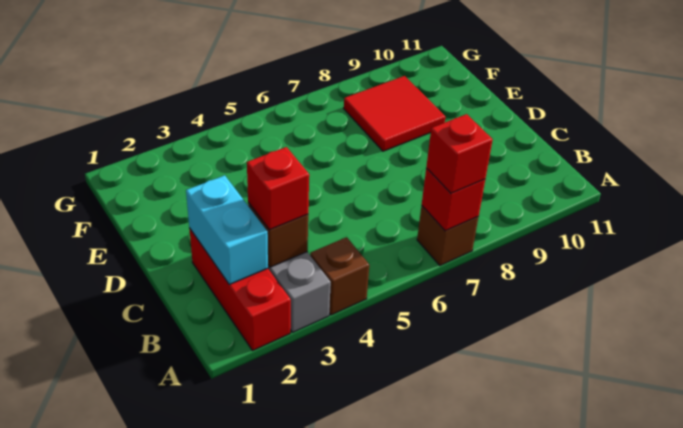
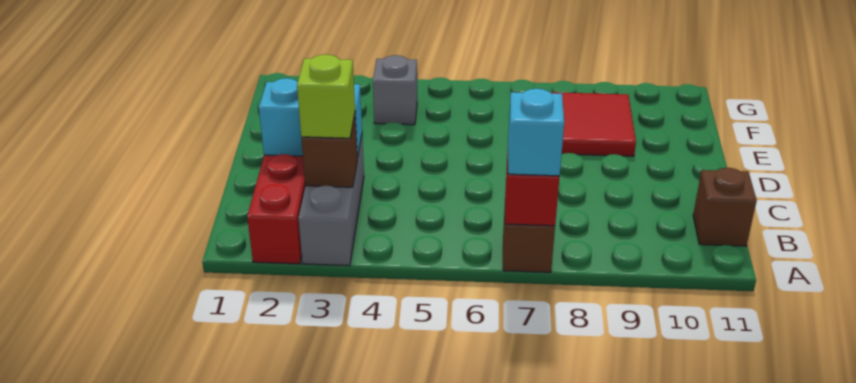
brown brick A4 level 1 -> brown brick B11 level 1
red brick A7 level 3 -> cyan brick A7 level 3
cyan brick B2:C2 level 2 -> cyan brick C2:C3 level 2
red brick B3 level 3 -> lime brick B3 level 3
none -> grey brick F4 level 1

